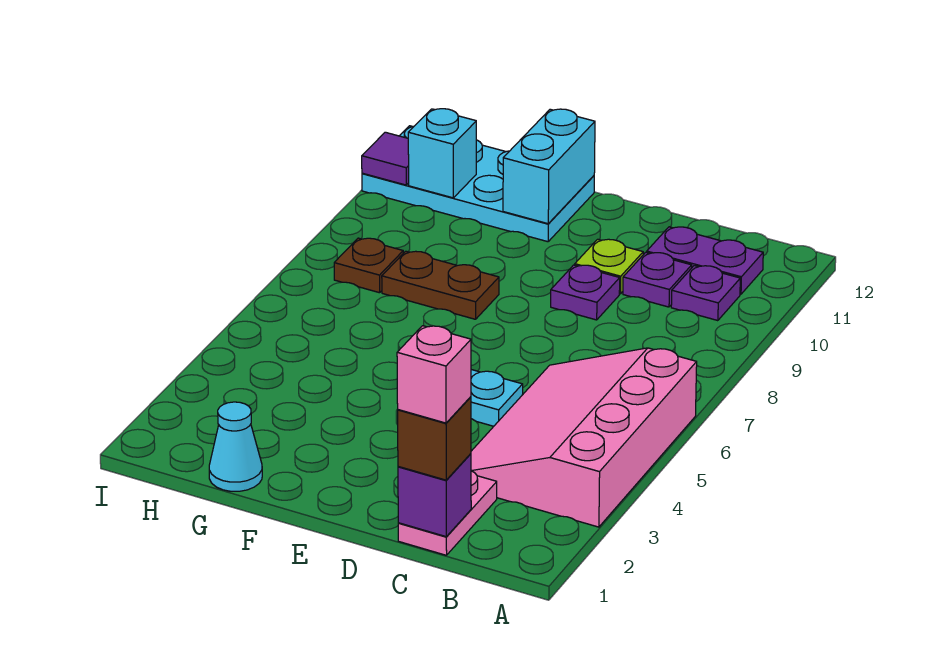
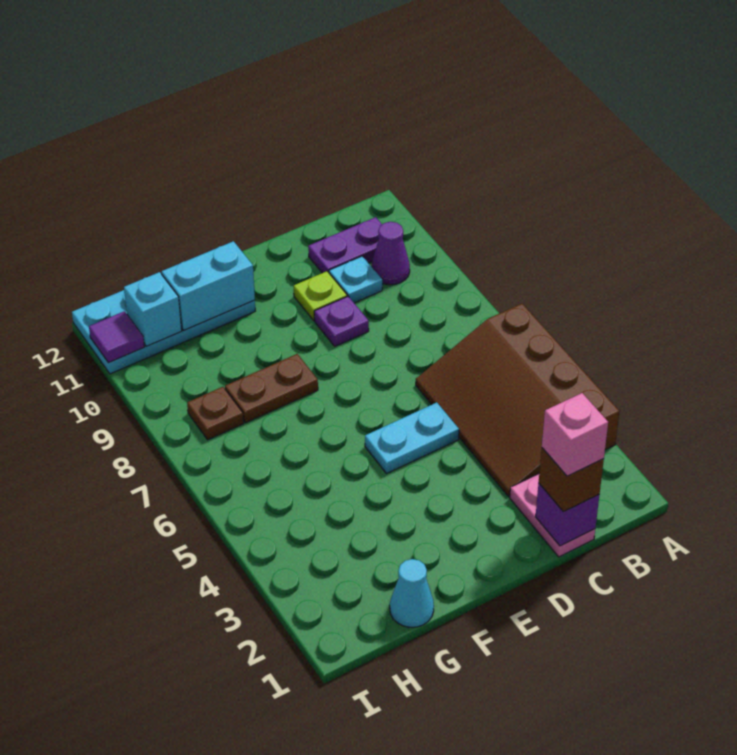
pink slope A3:C6 level 1 top A -> brown slope A3:C6 level 1 top A
purple plate B10 level 1 -> purple cone B10 level 1
purple plate C10 level 1 -> cyan plate C10 level 1
cyan brick F11:F12 level 2 -> cyan brick F11:G11 level 2

